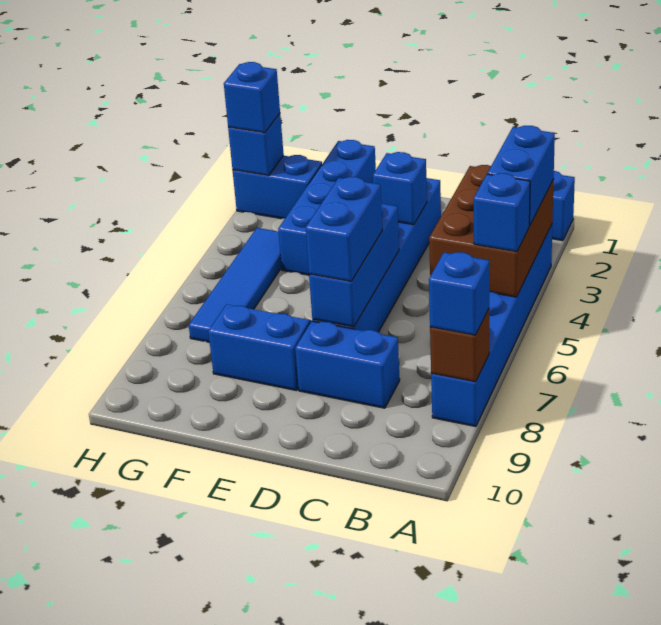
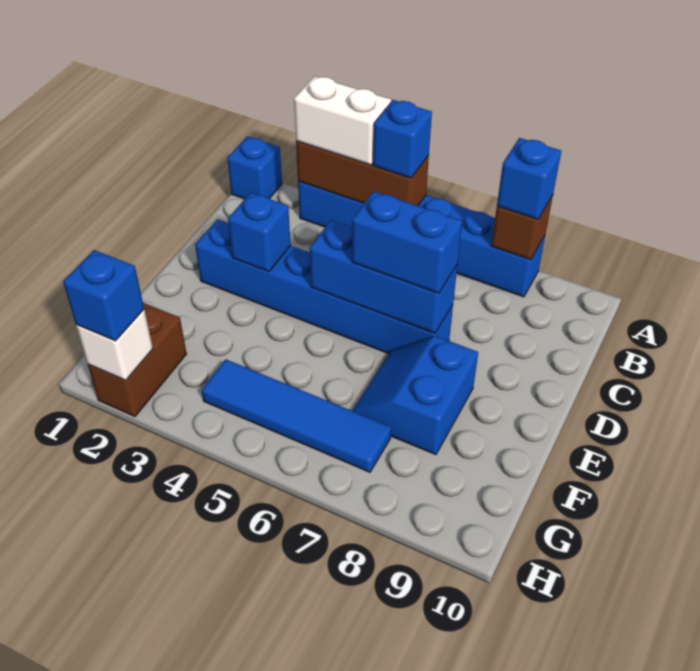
brown brick A3:B5 level 2 -> brown brick A3:A5 level 2
blue brick A3:A4 level 3 -> white brick A3:A4 level 3
blue brick C8:D8 level 1 -> none
blue brick F1:F4 level 1 -> none
blue brick G2:H2 level 1 -> brown brick G2:H2 level 1
blue brick H2 level 2 -> white brick H2 level 2

